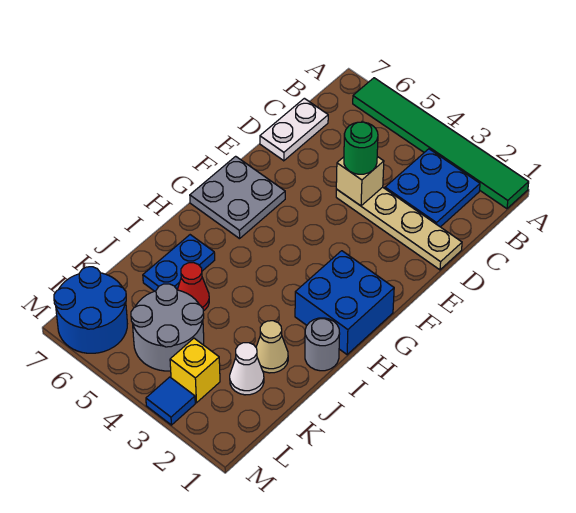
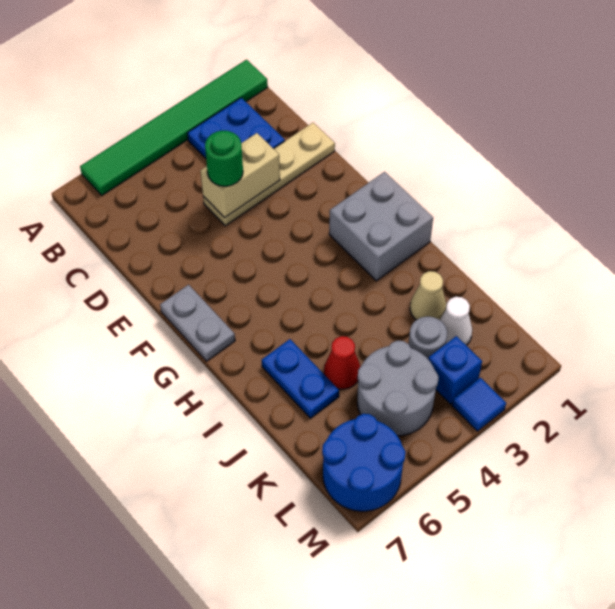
white plate C7:D7 level 1 -> none
tan brick D4 level 2 -> tan brick D3:D4 level 2
grey plate F6:G7 level 1 -> grey plate F7:G7 level 1
blue brick G1:H2 level 1 -> grey brick G1:H2 level 1
grey round brick I1 level 1 -> grey round brick K3 level 1
yellow brick L3 level 1 -> blue brick L3 level 1

